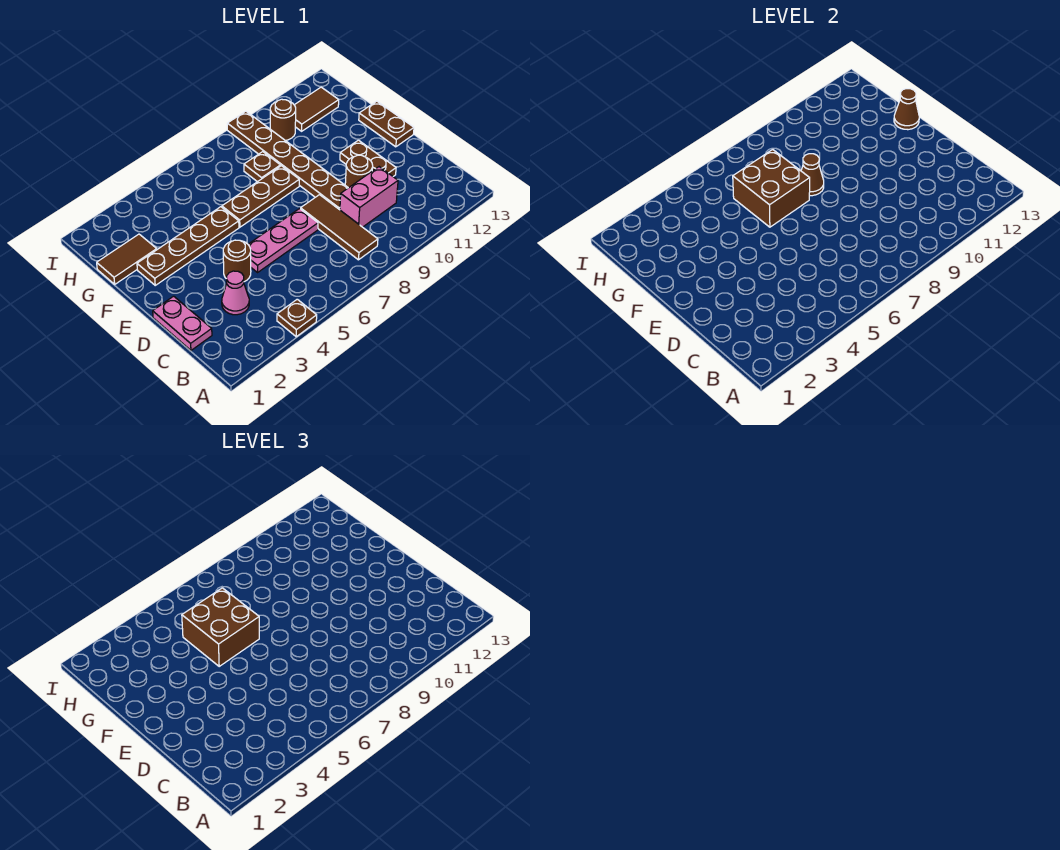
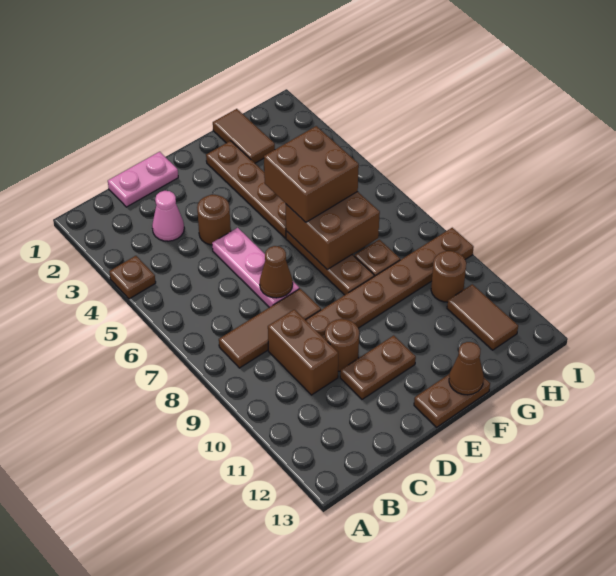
pink brick C9:C10 level 1 -> brown brick C9:C10 level 1
brown cone F8 level 2 -> brown cone D7 level 2

